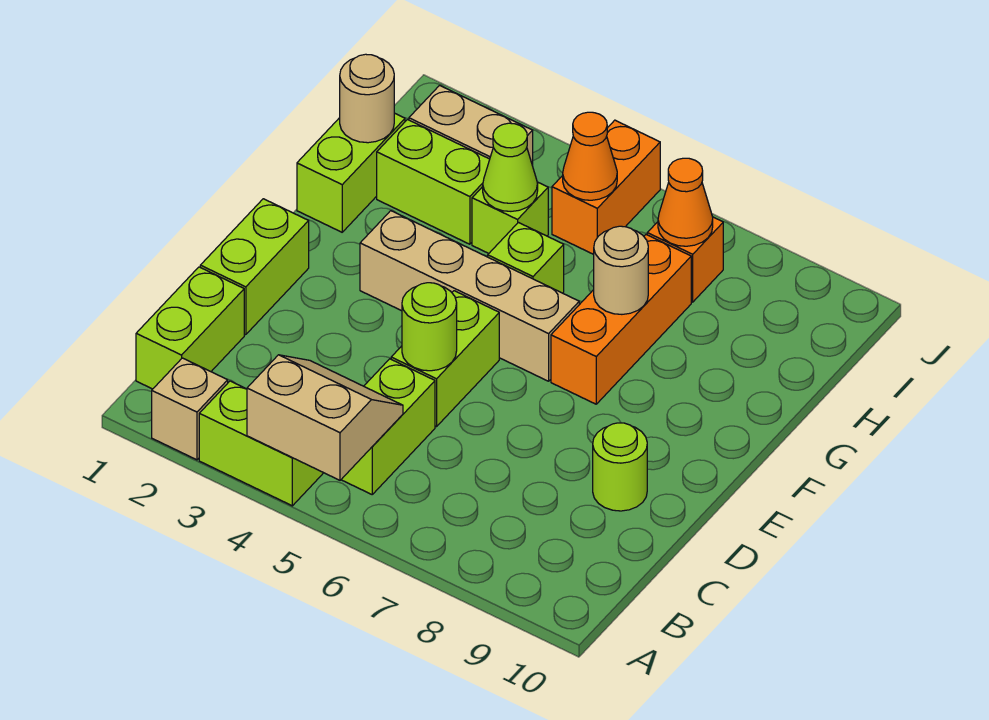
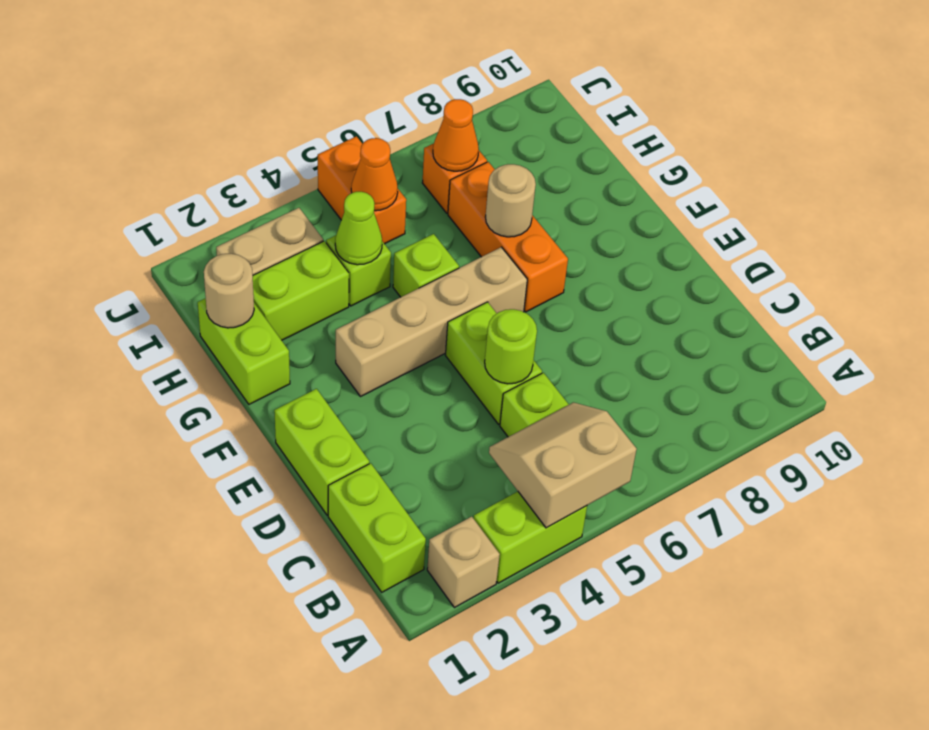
lime round brick D9 level 1 -> none

